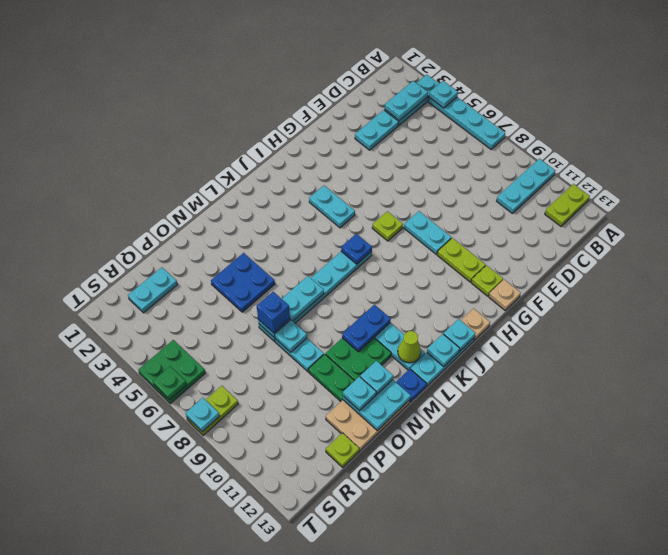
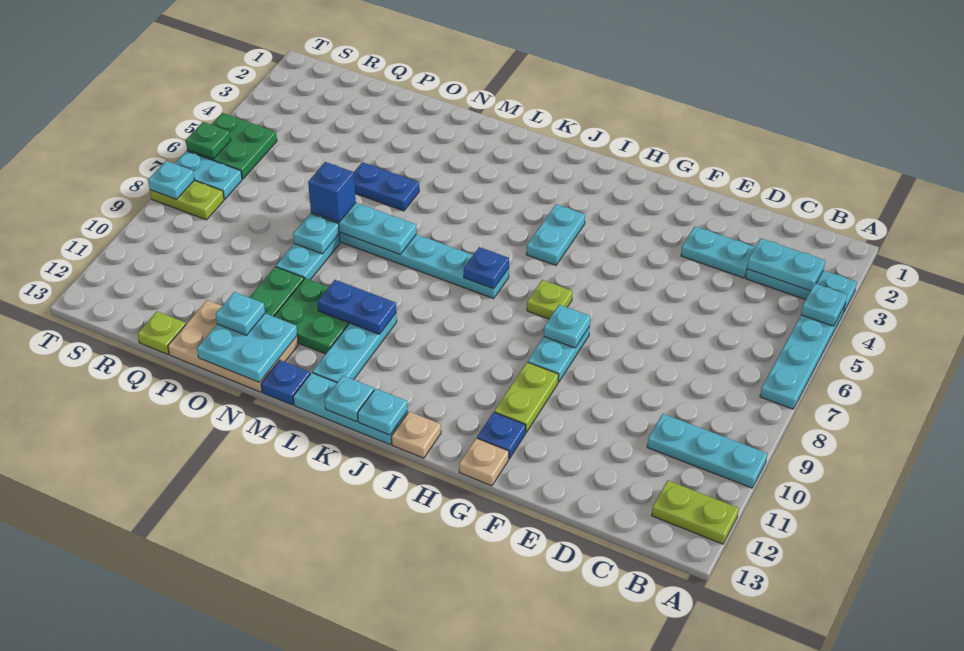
lime plate G12 level 1 -> blue plate G12 level 1
lime cone L12 level 2 -> none
blue plate N4:O5 level 1 -> blue plate N5:O5 level 1
cyan plate N12 level 3 -> cyan plate G8 level 2
cyan plate Q2:R2 level 1 -> cyan plate S7:T7 level 1

